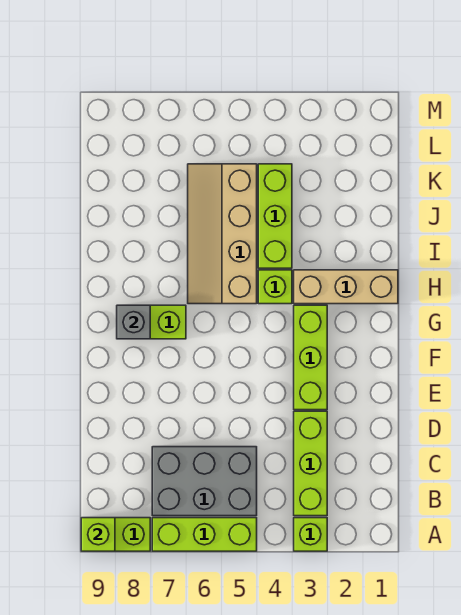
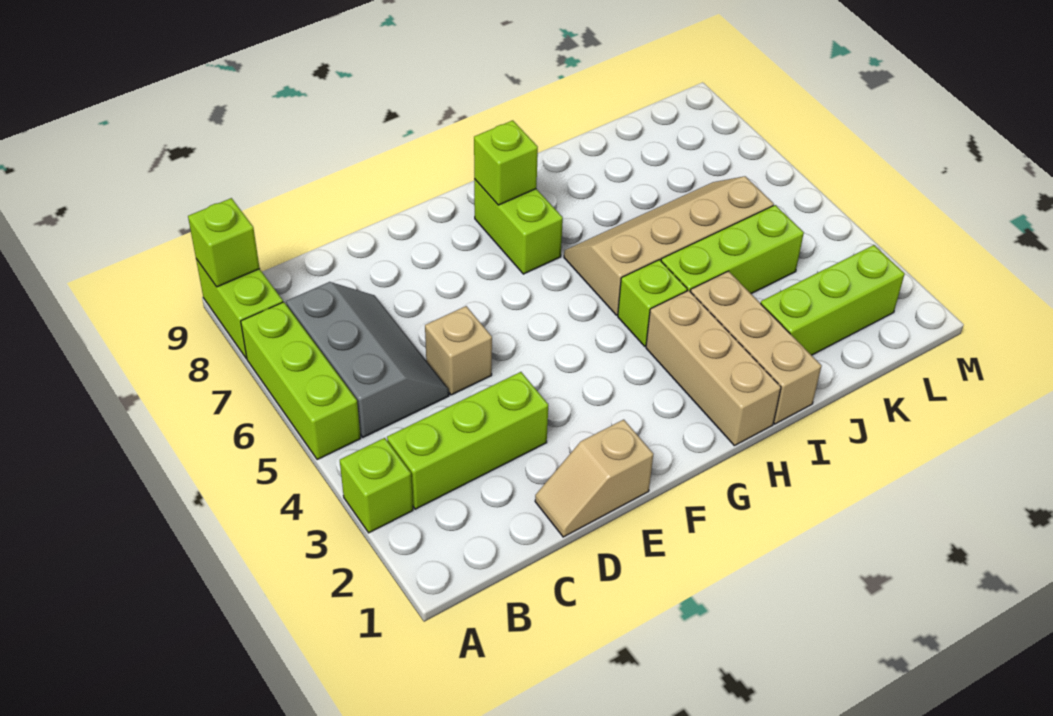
grey brick B5:C7 level 1 -> grey slope B5:C7 level 1 top B
none -> tan slope D1:E1 level 1 top E
none -> tan brick D5 level 1
lime brick E3:G3 level 1 -> lime brick J2:L2 level 1
grey brick G8 level 2 -> lime brick G8 level 2
none -> tan brick I1:I3 level 1

